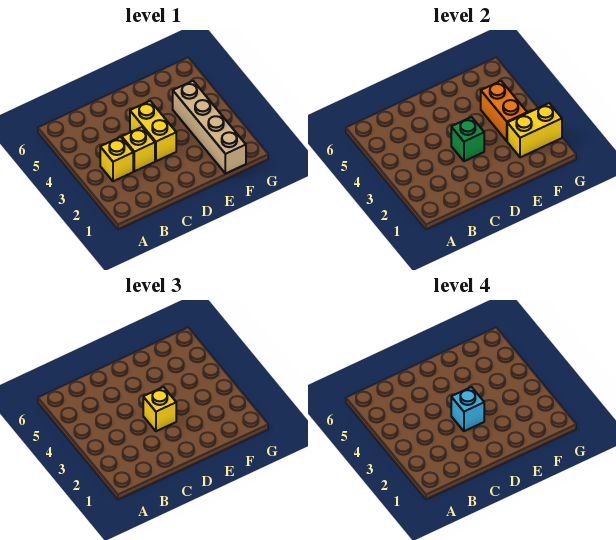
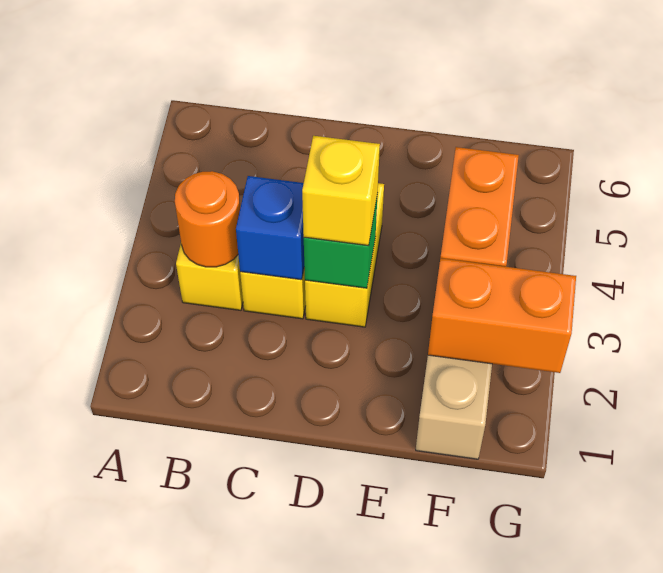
none -> orange round brick B3 level 2
none -> blue brick C3 level 2
cyan brick D3 level 4 -> none
yellow brick F2:G2 level 2 -> orange brick F2:G2 level 2

